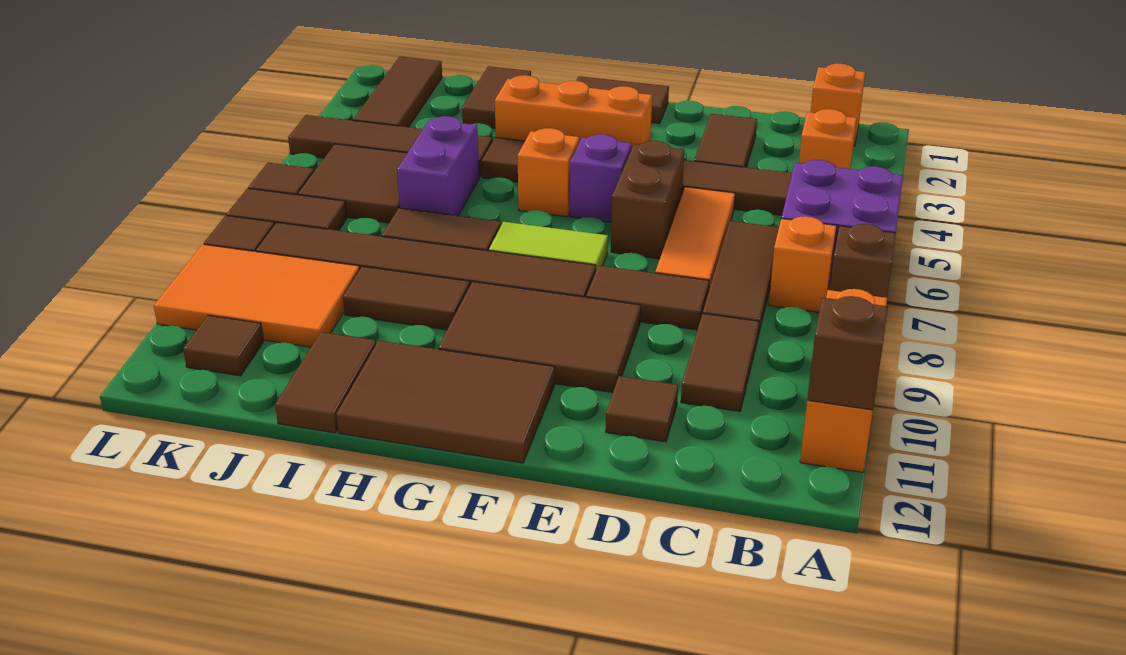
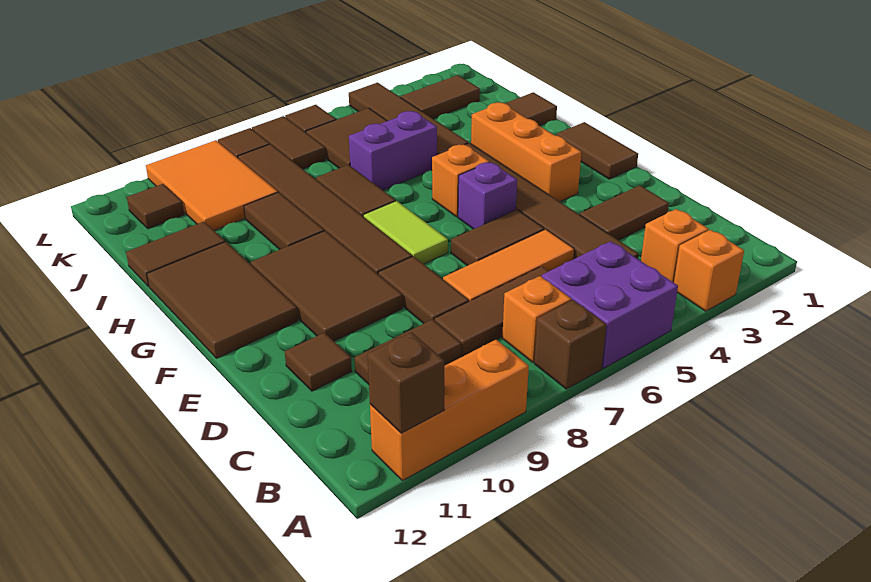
orange brick B1 level 1 -> orange brick A3 level 1
brown brick E5:E6 level 1 -> brown tile E5:E6 level 1
brown tile K1:K3 level 1 -> brown tile K2:K3 level 1

